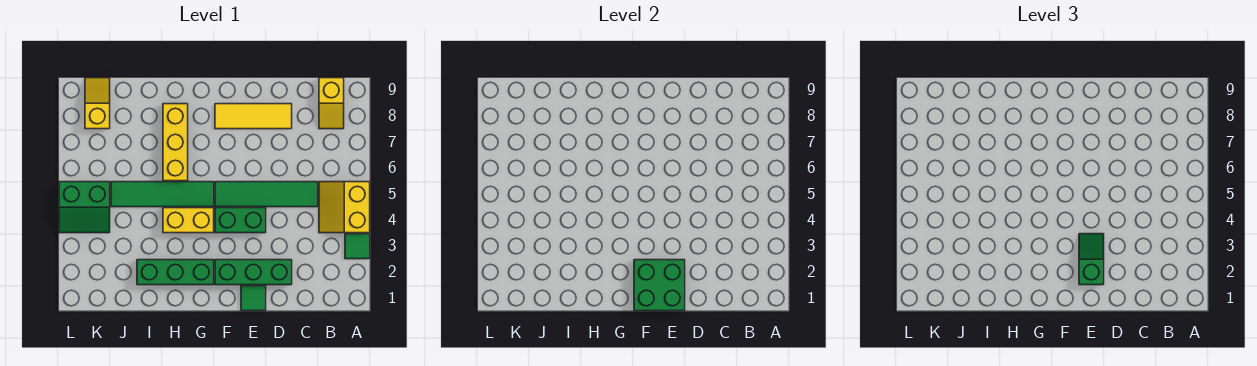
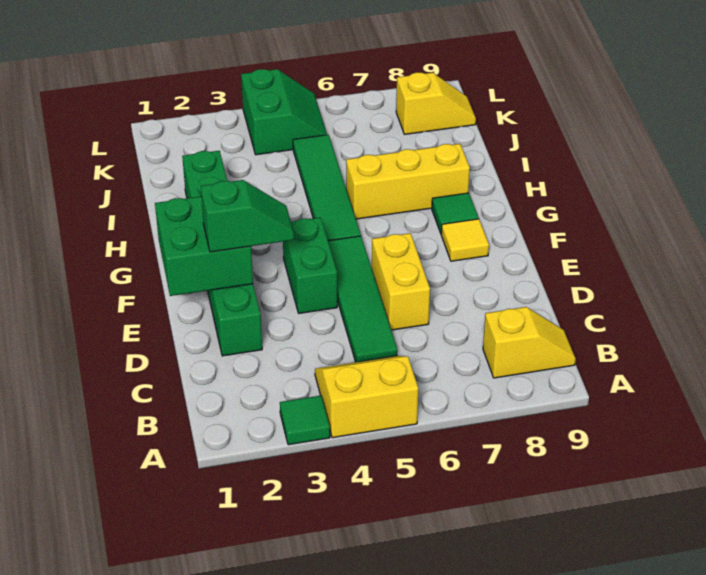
yellow slope B8:B9 level 1 top 9 -> yellow slope B8:B9 level 1 top 8
yellow tile D8:F8 level 1 -> yellow tile F8 level 1
green tile E1 level 1 -> green tile G8 level 1
yellow brick G4:H4 level 1 -> yellow brick D6:E6 level 1
green slope K4:L5 level 1 top 5 -> green slope K4:L5 level 1 top 4

